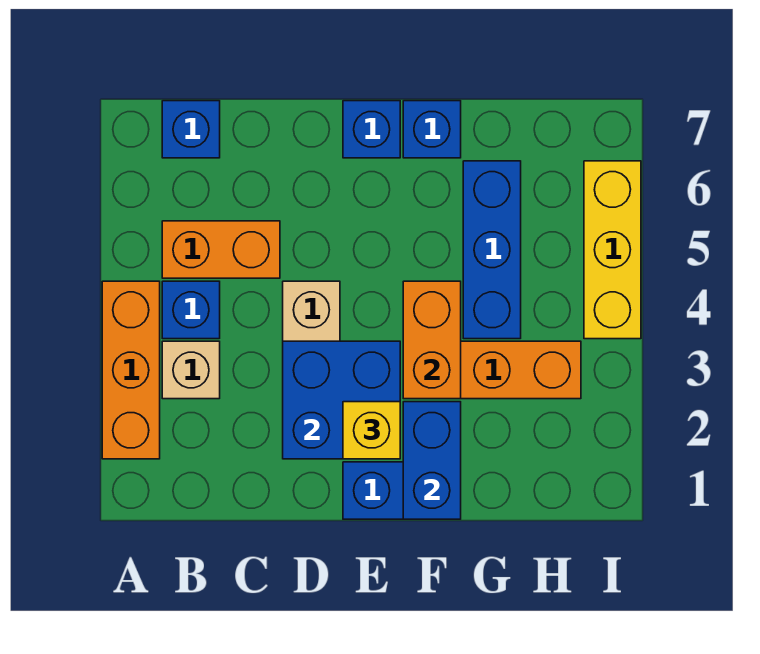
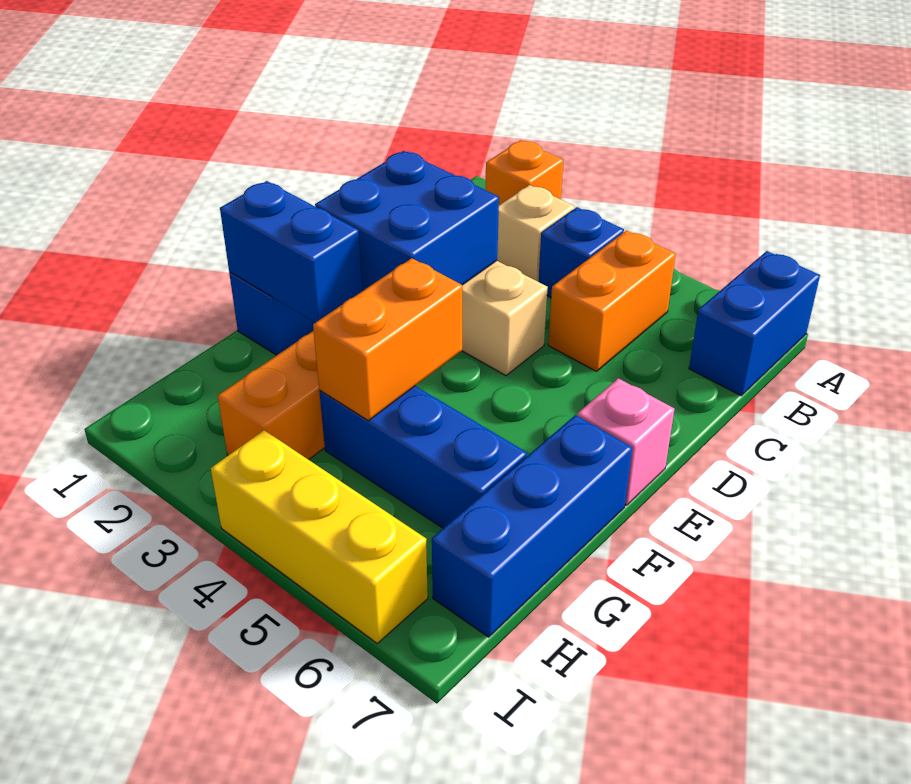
orange brick A2:A4 level 1 -> orange brick A2 level 1
blue brick B7 level 1 -> blue brick A7:B7 level 1
yellow brick E2 level 3 -> none
blue brick E7 level 1 -> pink brick E7 level 1
orange brick F3:F4 level 2 -> orange brick F4:G4 level 2
blue brick F7 level 1 -> blue brick F7:H7 level 1

